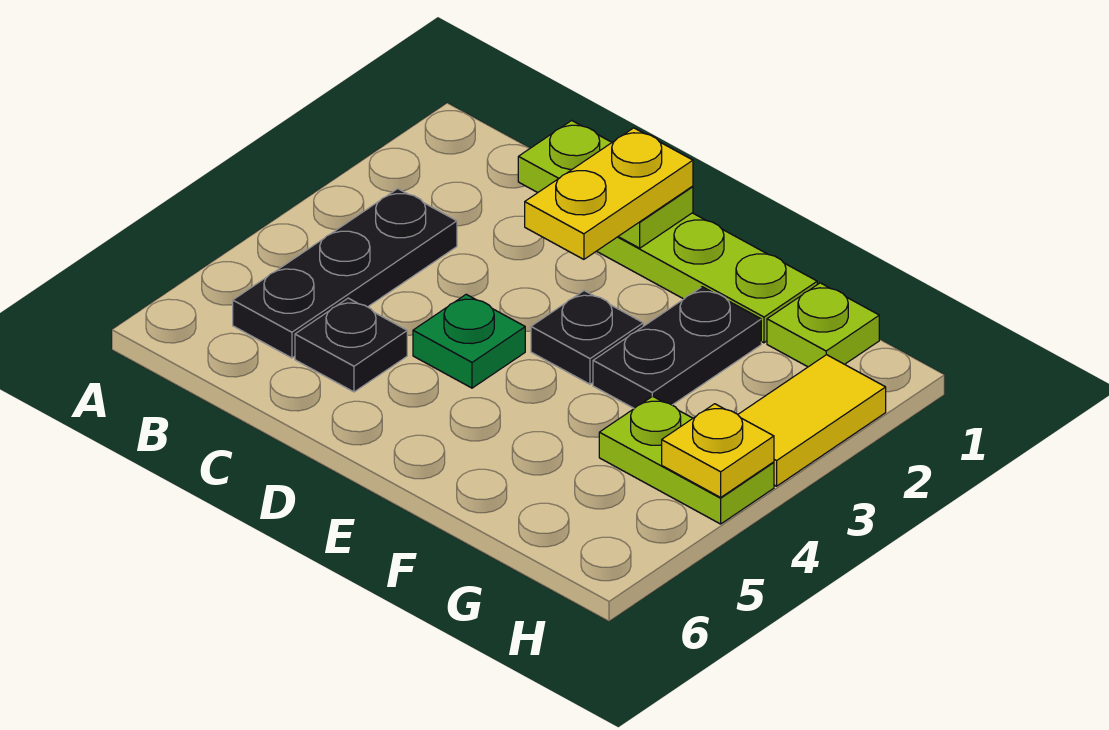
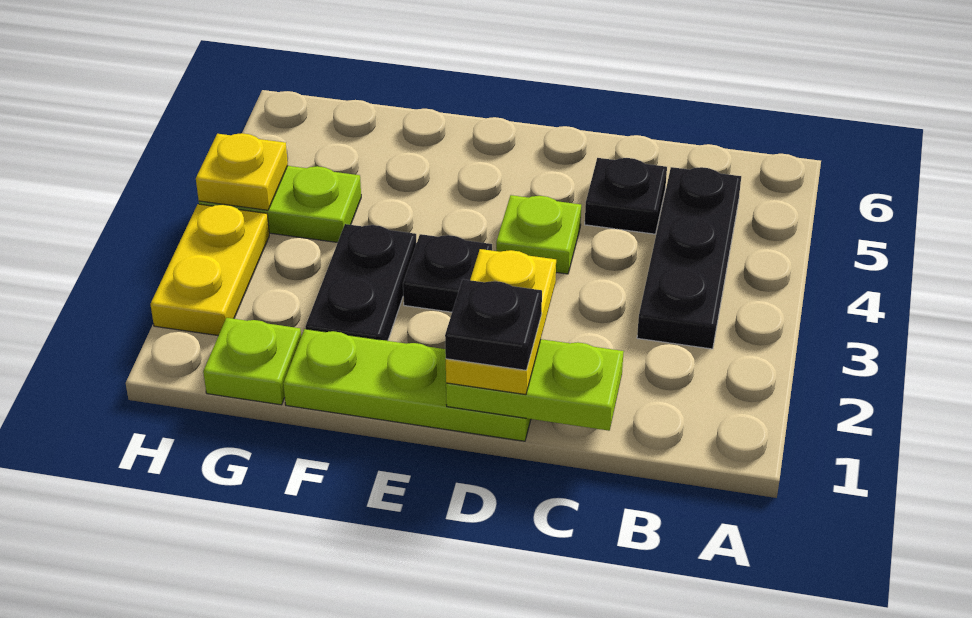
none -> black plate D1 level 4
green plate D4 level 1 -> lime plate D4 level 1
yellow tile H2:H3 level 1 -> yellow plate H2:H3 level 1

